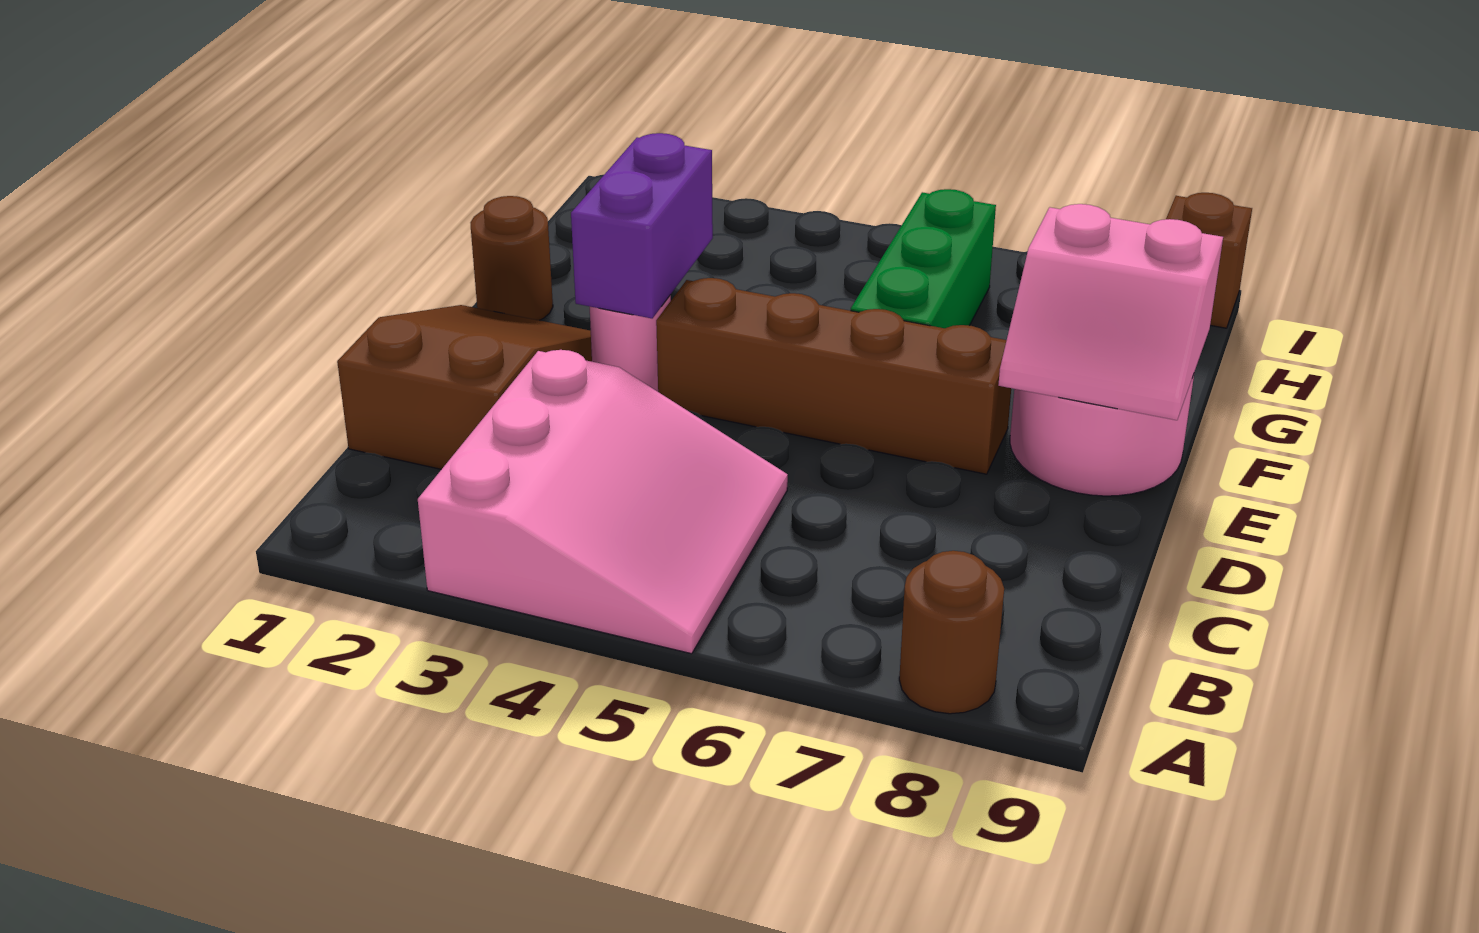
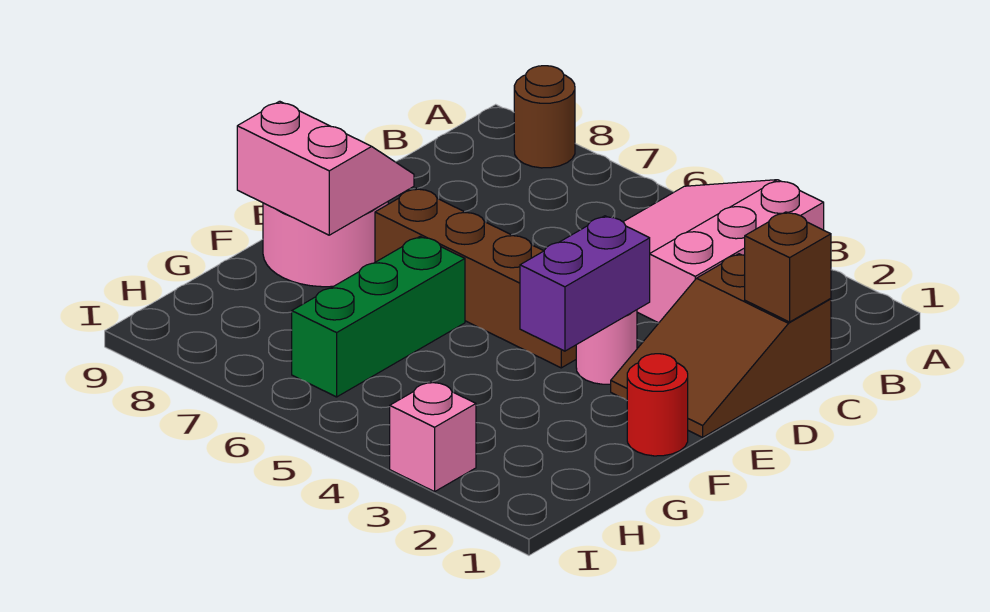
brown round brick F1 level 1 -> red round brick F1 level 1
none -> pink brick I3 level 1
brown brick I9 level 1 -> brown brick C1 level 2

